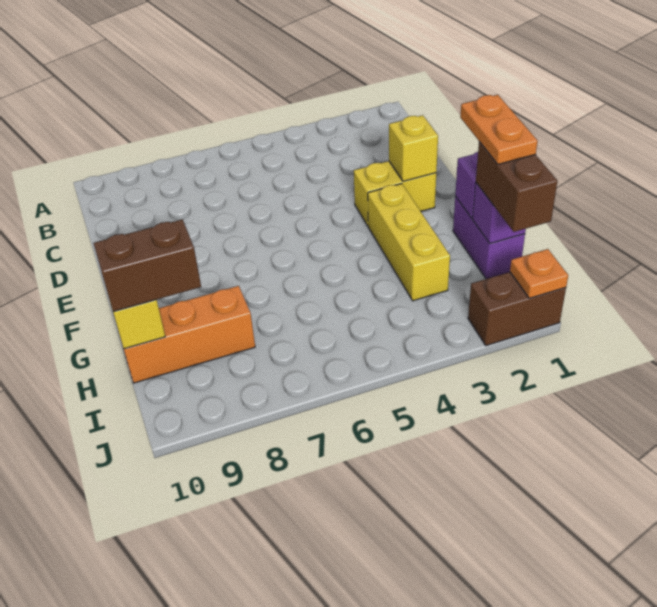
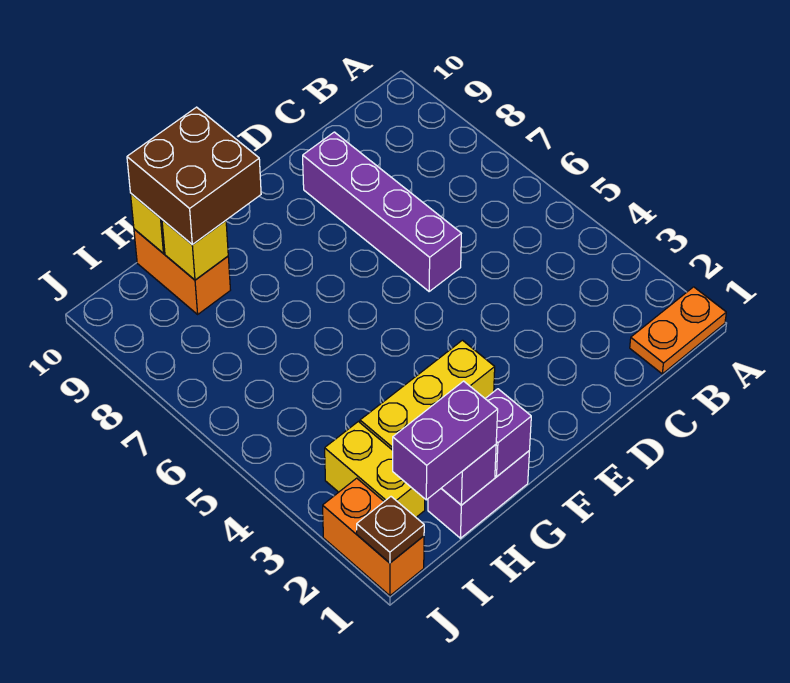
none -> purple brick D6:D9 level 1
yellow brick E2:E3 level 1 -> yellow brick I2:I3 level 1
yellow brick E2 level 2 -> yellow brick H9 level 2
orange plate G1:H1 level 4 -> orange plate A1:B1 level 1
brown brick H1:I1 level 3 -> purple brick H1:I1 level 3
orange brick H8:H10 level 1 -> orange brick H9:H10 level 1
brown brick H9:H10 level 3 -> brown brick G9:H10 level 3
brown brick J1:J2 level 1 -> orange brick J1:J2 level 1
orange plate J1 level 2 -> brown plate J1 level 2

